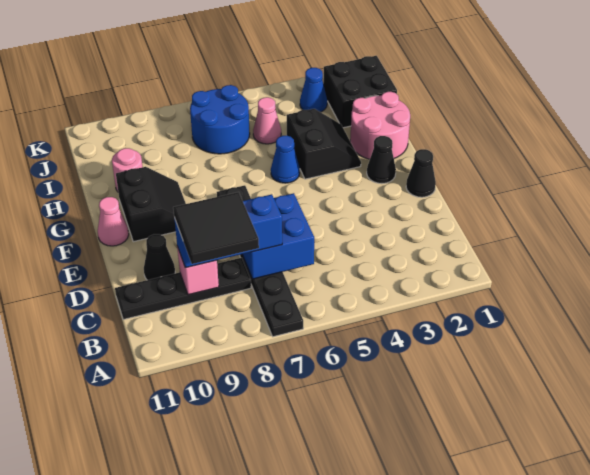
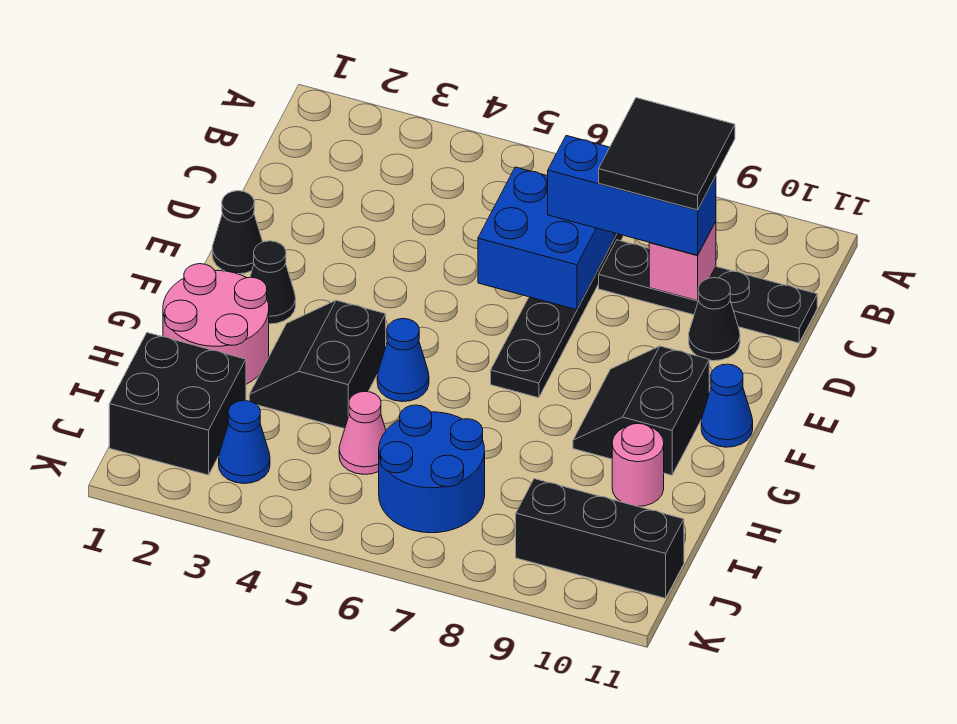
pink cone F11 level 1 -> blue cone F11 level 1
none -> black brick J9:J11 level 1

